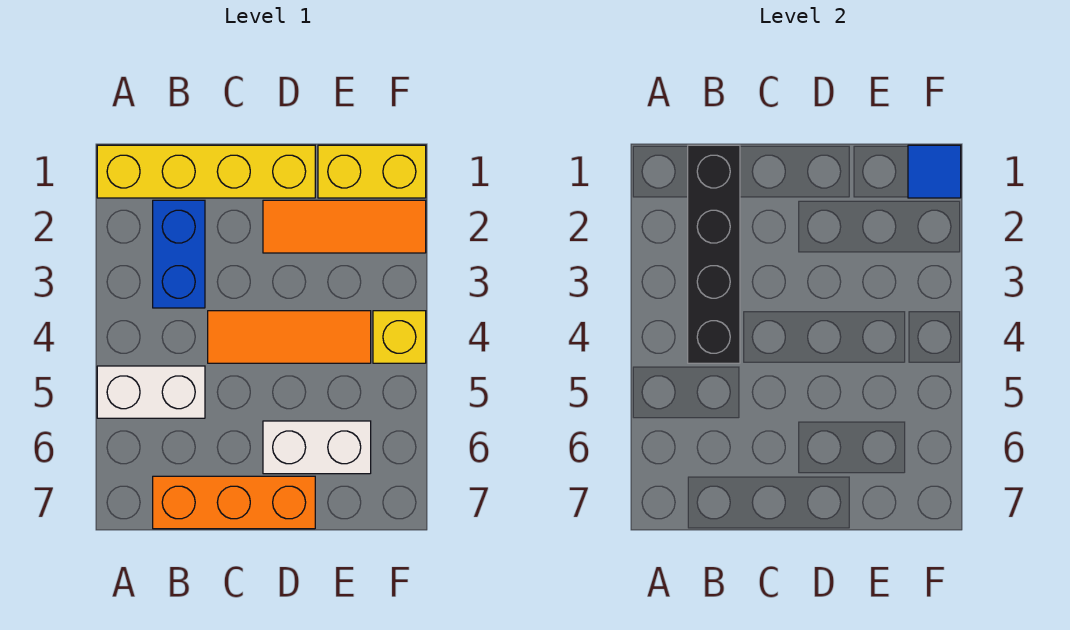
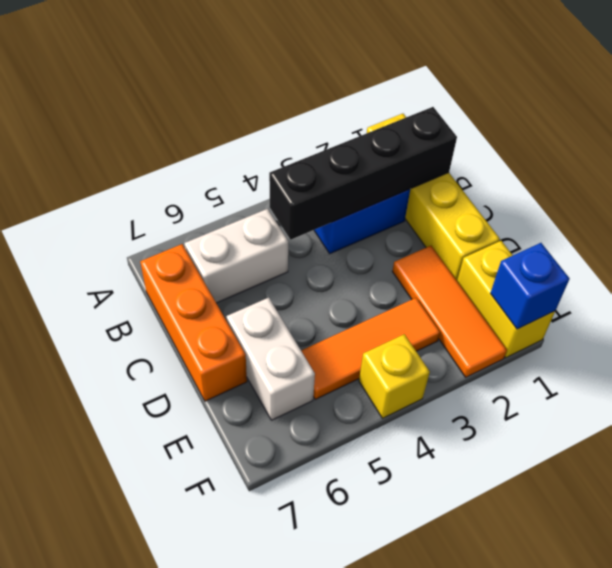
white brick A5:B5 level 1 -> white brick B5:B6 level 1
orange tile C4:E4 level 1 -> orange tile E3:E5 level 1
blue tile F1 level 2 -> blue brick F1 level 2

